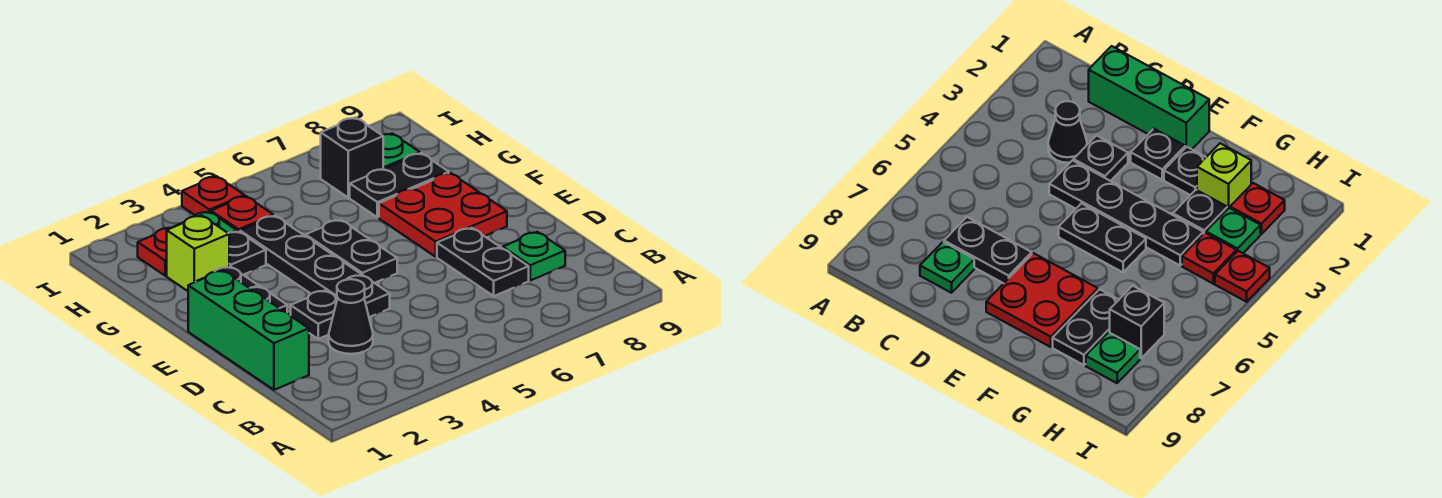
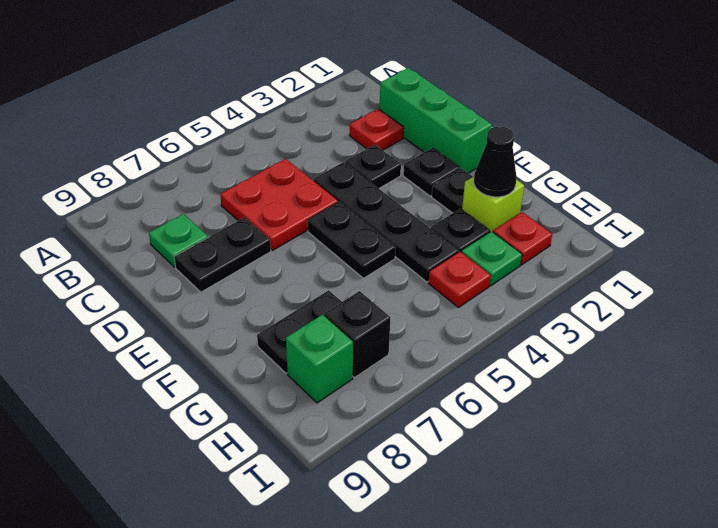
black cone C3 level 1 -> black cone G2 level 2
black plate C7:D7 level 1 -> black plate D7:D8 level 1
red plate E7:F8 level 1 -> red plate C5:D6 level 1
green plate H8 level 1 -> green brick H8 level 1
red plate I4 level 1 -> red plate C2 level 1

